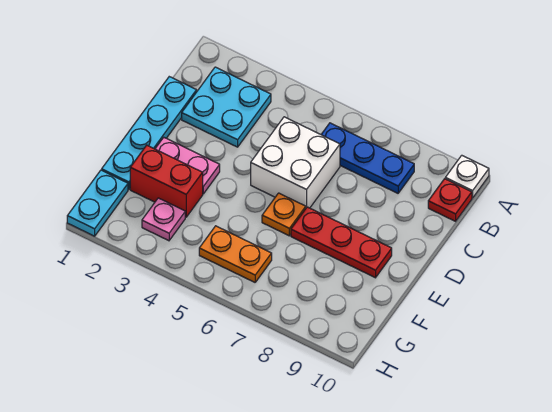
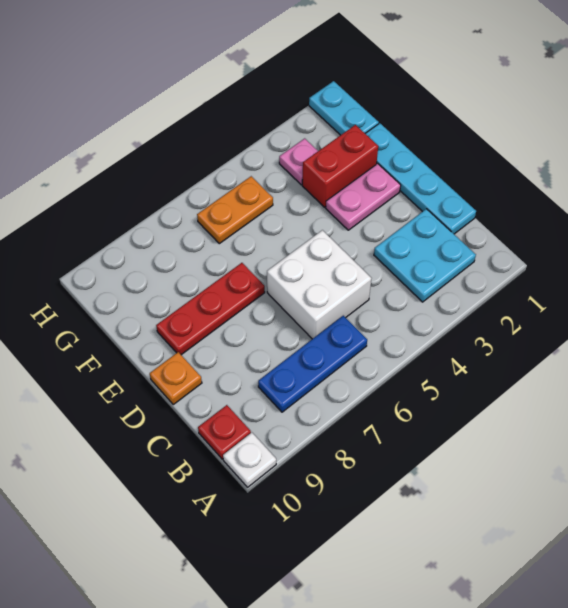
orange plate E6 level 1 -> orange plate D10 level 1

